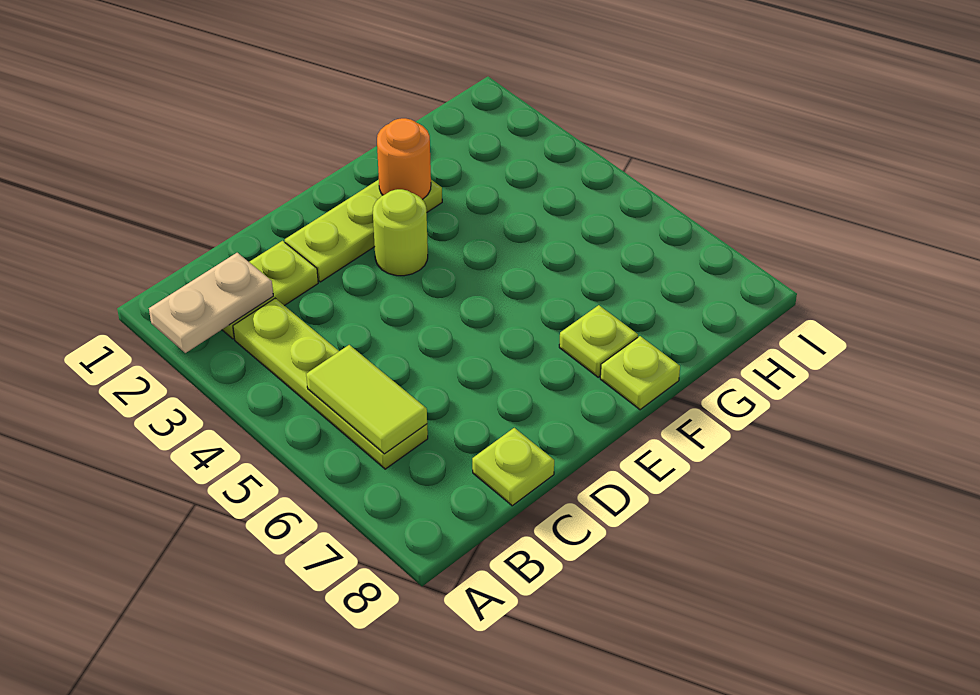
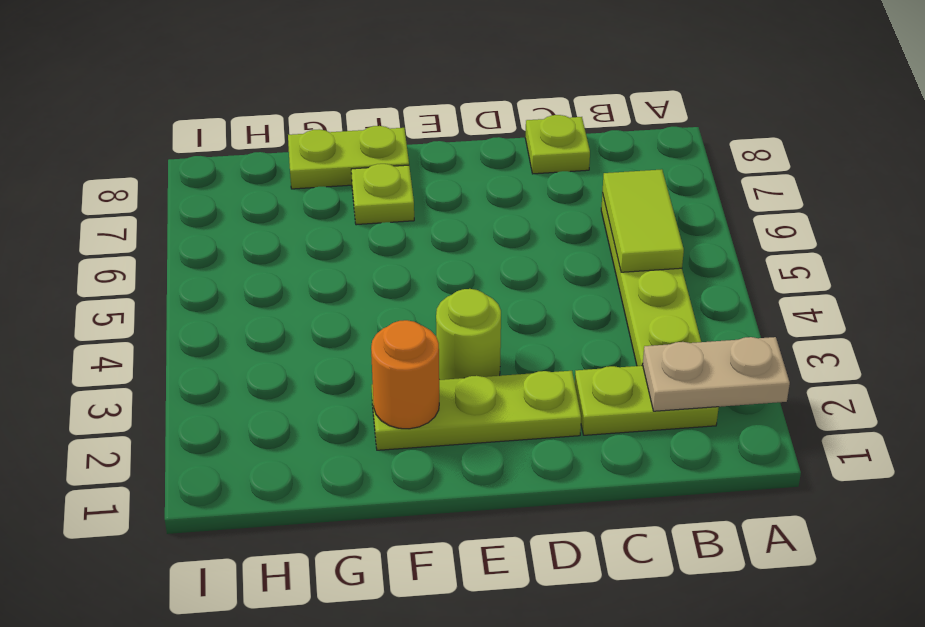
lime plate F8 level 1 -> lime plate F8:G8 level 1

